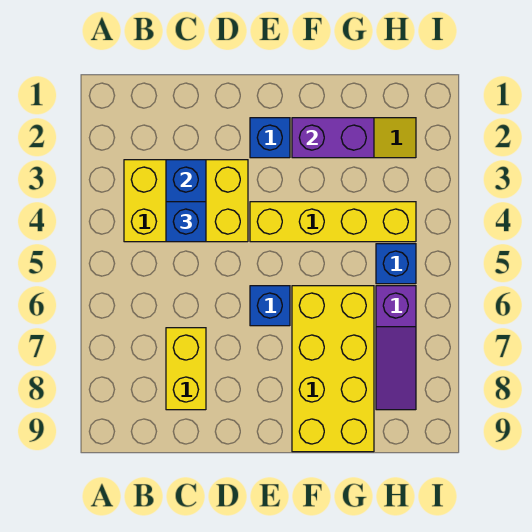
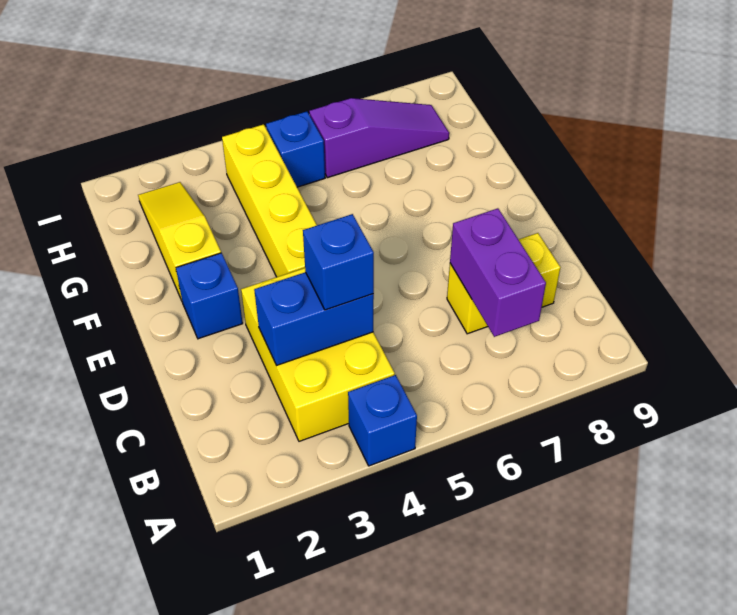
blue brick E6 level 1 -> blue brick A4 level 1
purple brick F2:G2 level 2 -> purple brick B7:C7 level 2
yellow brick F6:G9 level 1 -> none

